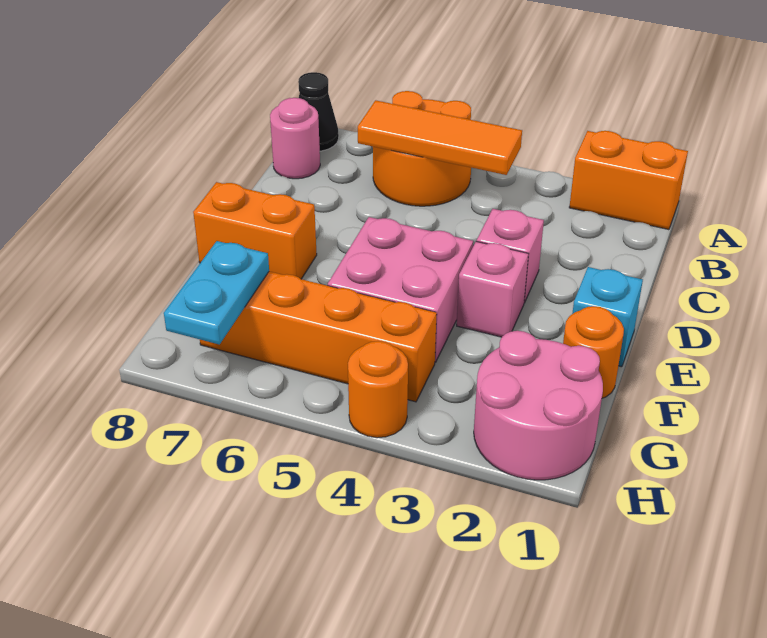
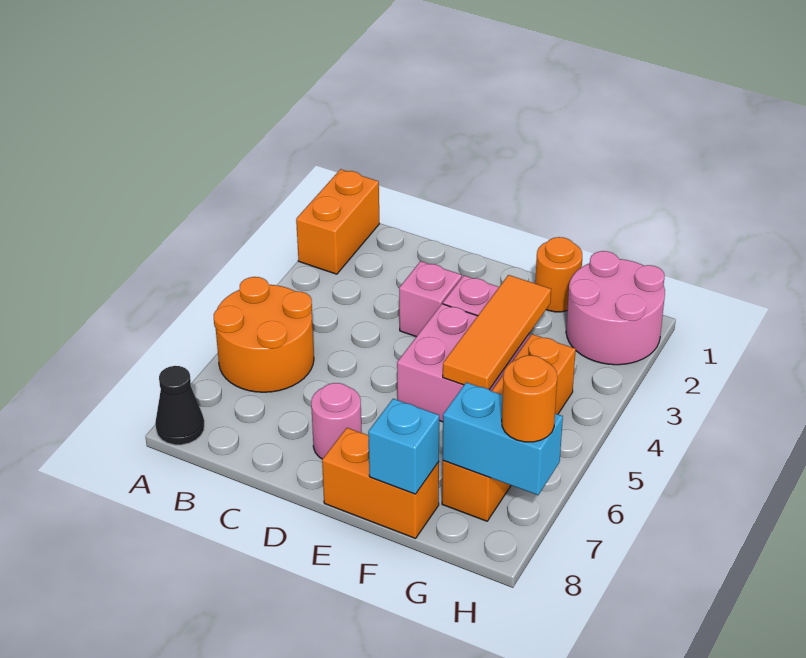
orange tile B4:B6 level 2 -> orange tile F3:F5 level 2
pink round brick B8 level 1 -> pink round brick D7 level 1
cyan brick E1 level 1 -> cyan brick F8 level 2
orange brick E7:E8 level 1 -> orange brick E8:F8 level 1
cyan plate G7:H7 level 2 -> cyan brick G7:H7 level 2
orange round brick H4 level 1 -> orange round brick H7 level 3

